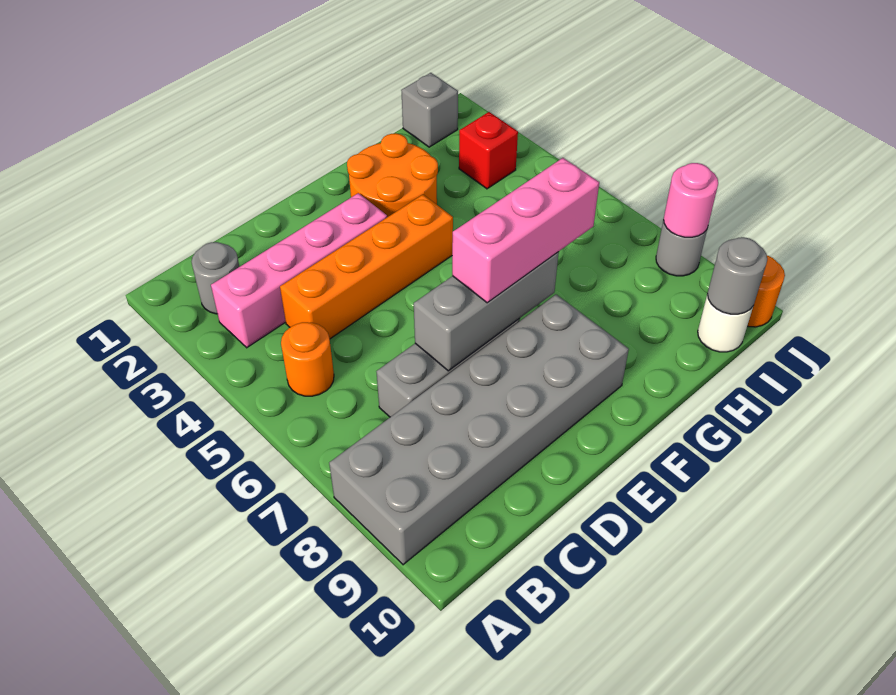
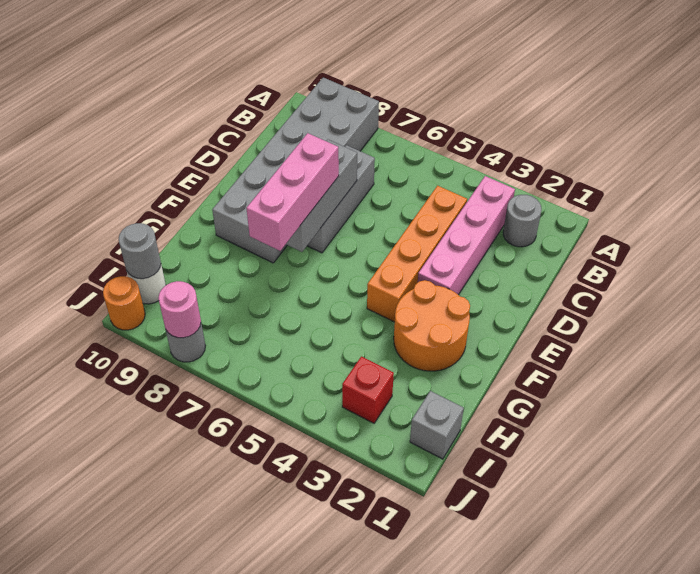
orange round brick B5 level 1 -> none

